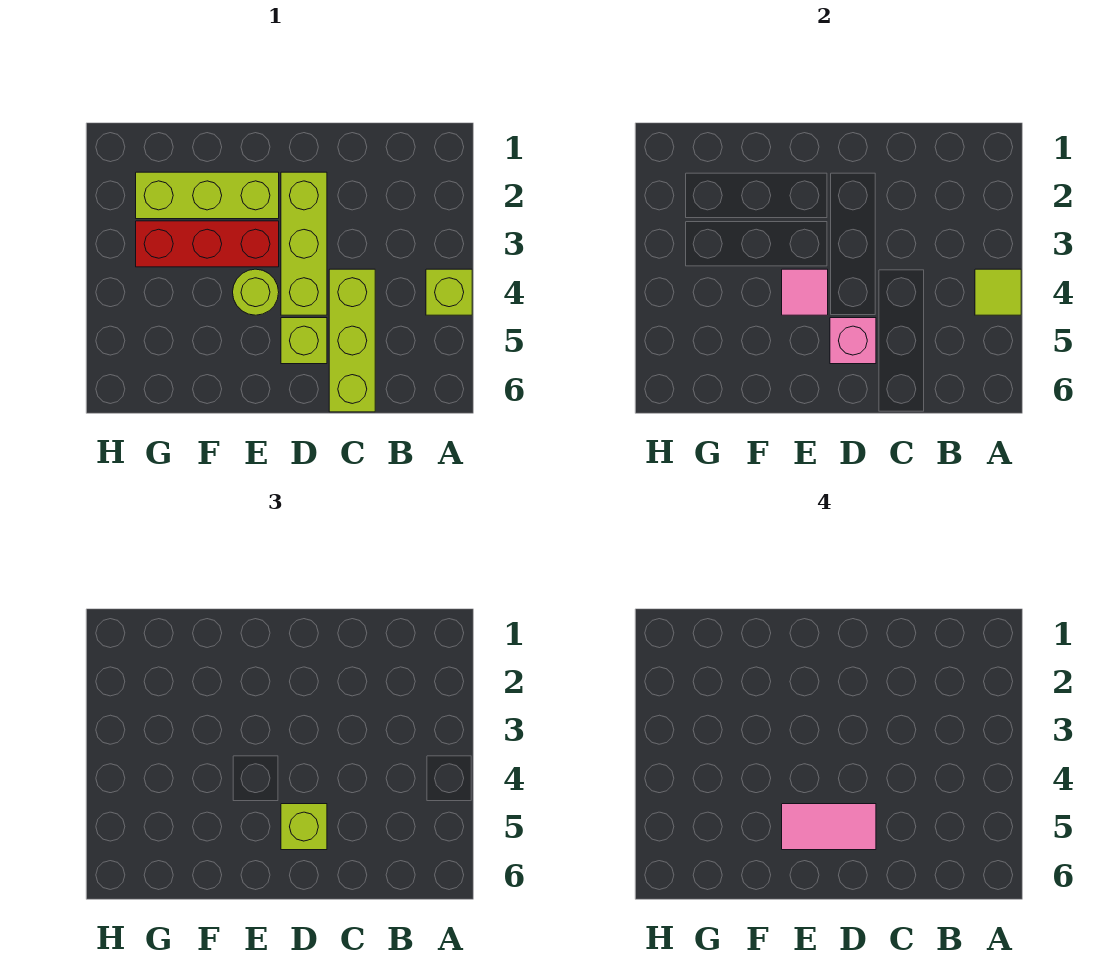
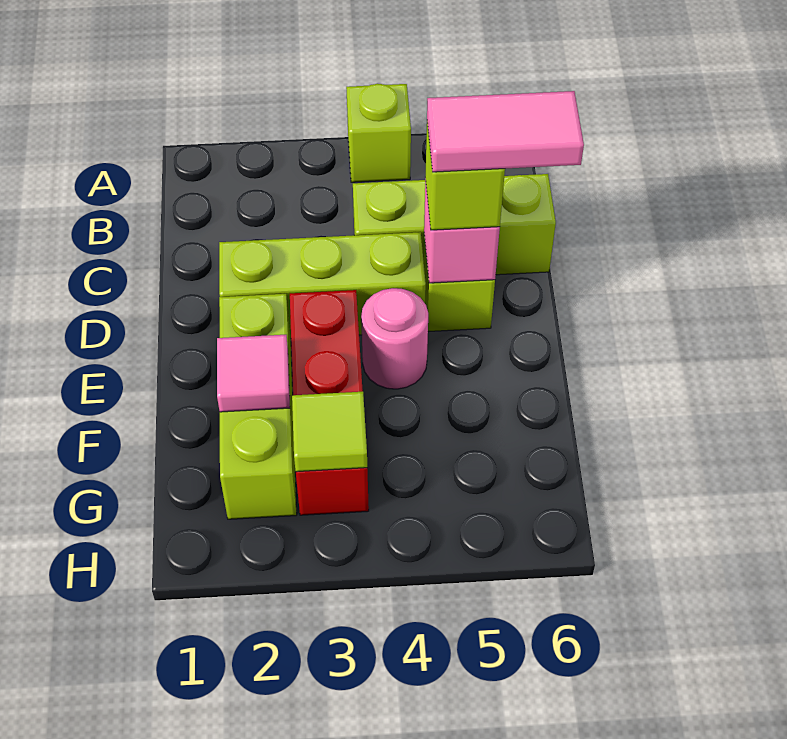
lime tile A4 level 2 -> lime tile G3 level 2
pink tile D5:E5 level 4 -> pink tile D5:D6 level 4
lime round brick E4 level 1 -> pink round brick E4 level 1
pink tile E4 level 2 -> pink tile F2 level 2

